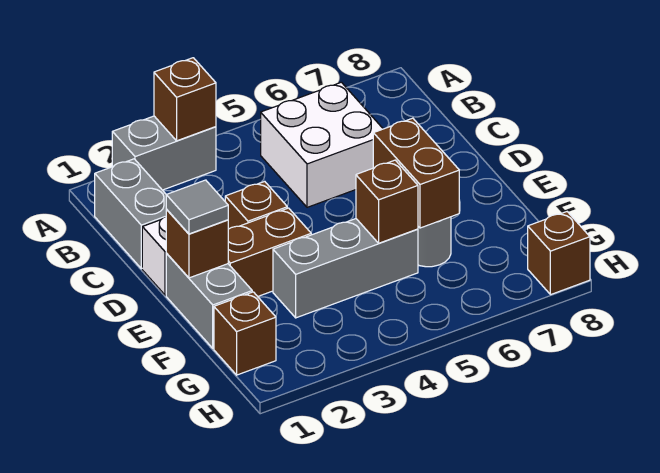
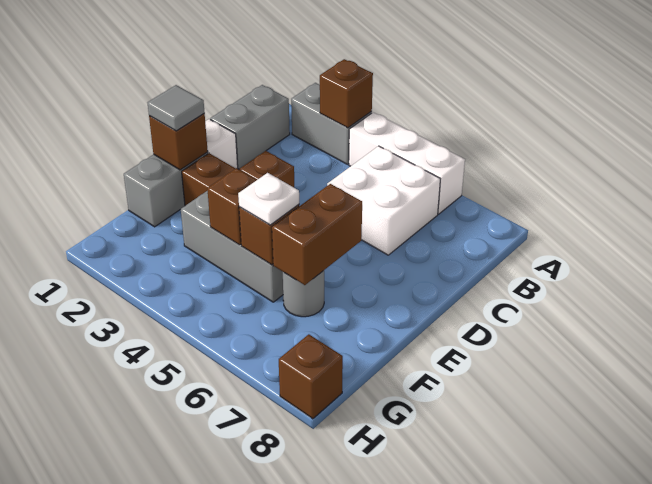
none -> white brick A4:A6 level 1
none -> white plate F5 level 3
brown brick G1 level 1 -> brown brick F4 level 2

